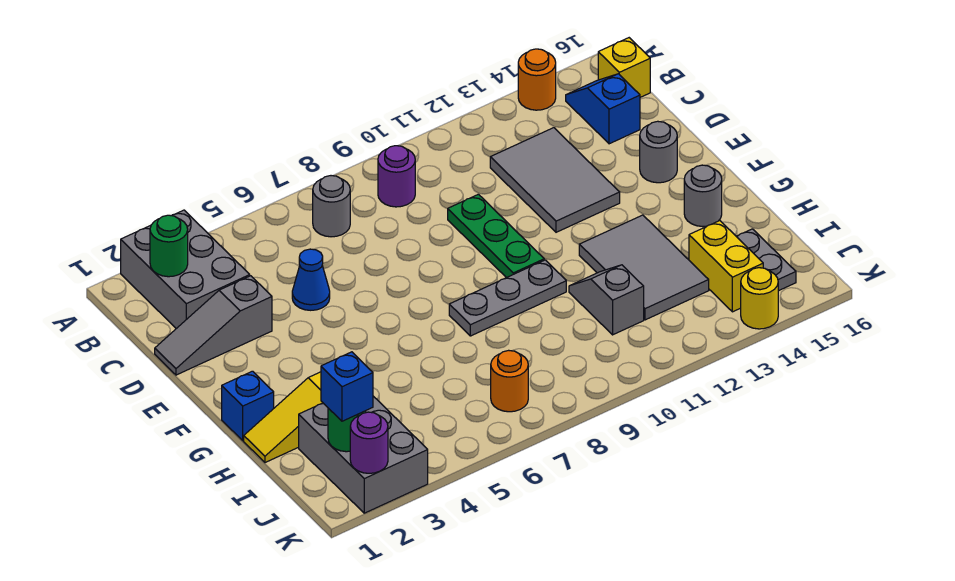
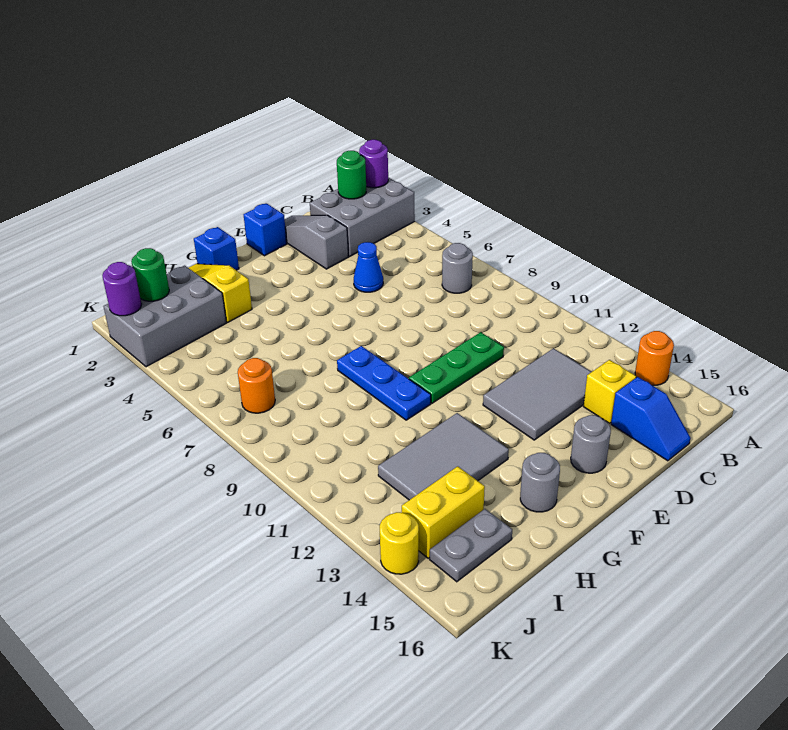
purple round brick B9 level 1 -> purple round brick A2 level 2
blue slope B15:C15 level 1 top C -> blue slope C15:C16 level 1 top 15
yellow brick B16 level 1 -> yellow brick C14 level 1
grey plate G8:G10 level 1 -> blue plate G8:G10 level 1
grey slope H11:I11 level 1 top I -> none
blue brick J2 level 3 -> blue brick E1 level 1

